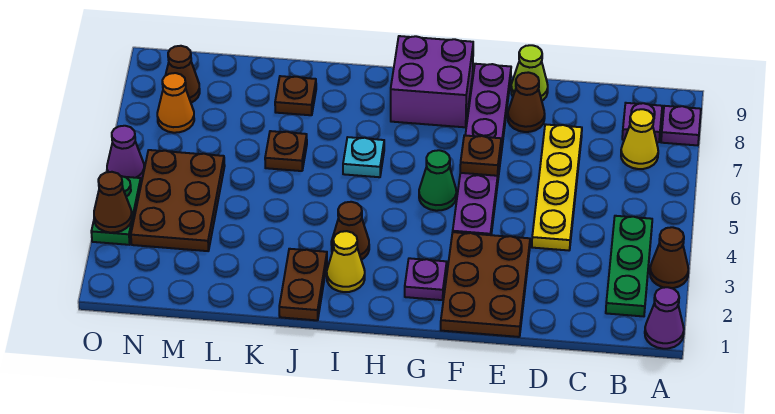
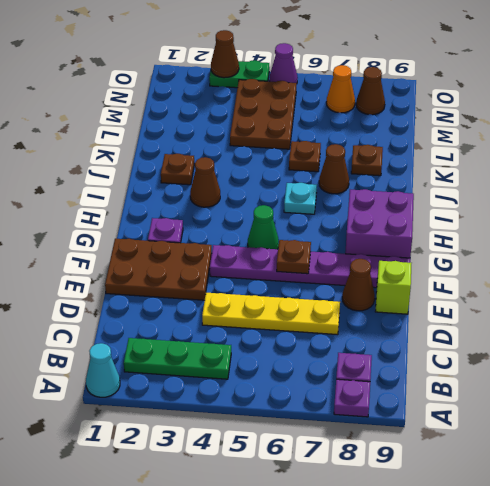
purple cone A1 level 1 -> cyan cone A1 level 1
brown cone A3 level 1 -> brown cone J7 level 1
yellow cone B7 level 1 -> none
lime cone E9 level 1 -> lime brick E9 level 1
yellow cone I2 level 1 -> none
brown plate J1:J2 level 1 -> brown plate J2 level 1
brown plate M3:N5 level 1 -> brown plate L4:N5 level 1

